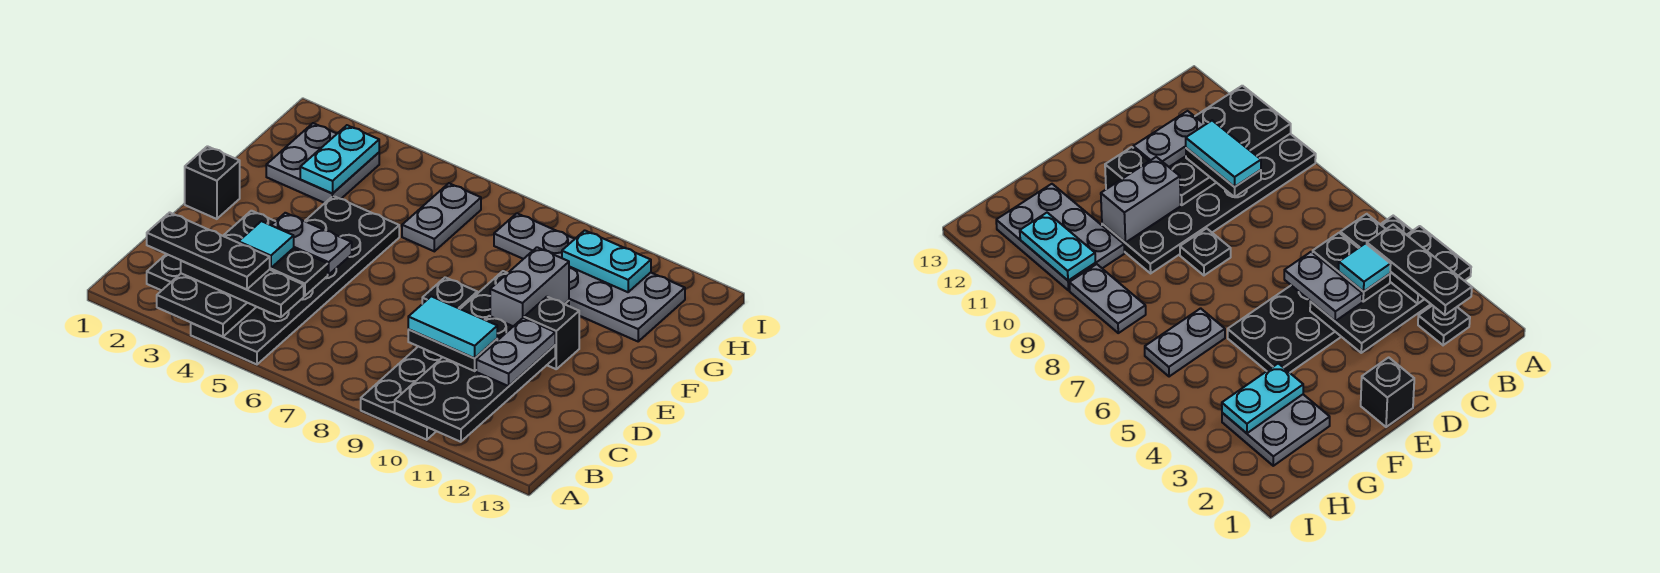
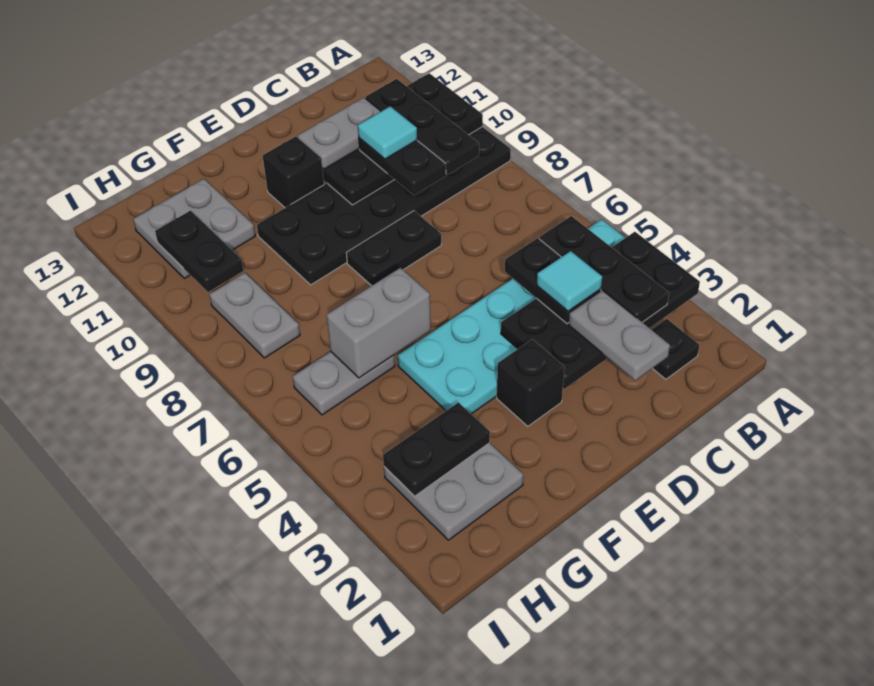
black plate A4:F5 level 1 -> cyan plate A4:F5 level 1
black plate B2:B4 level 4 -> black plate B9:B11 level 3
cyan tile C9:C10 level 4 -> cyan tile C10 level 4
grey plate D4:D5 level 3 -> grey plate C2:C3 level 3
black brick E1 level 1 -> black brick E3 level 1
black plate E8 level 1 -> black plate D8:E8 level 1
grey brick E10:F10 level 2 -> grey brick F6:G6 level 2
cyan plate G3:H3 level 2 -> black plate G3:H3 level 2
grey plate G10:H12 level 1 -> grey plate G11:H12 level 1
cyan plate H10:H11 level 2 -> black plate H10:H11 level 2

